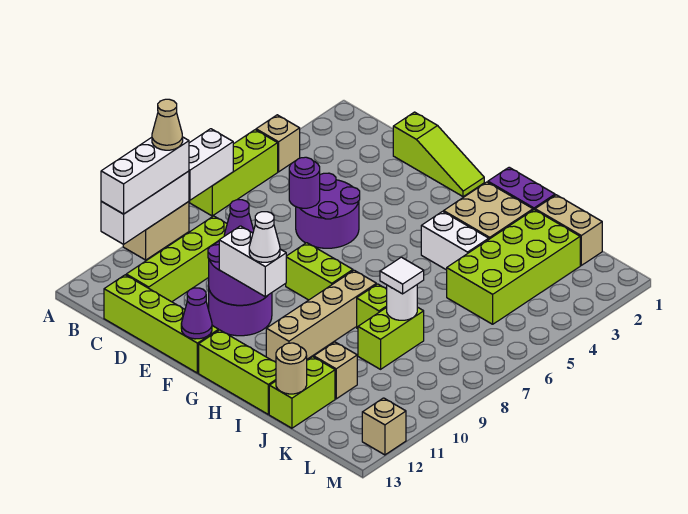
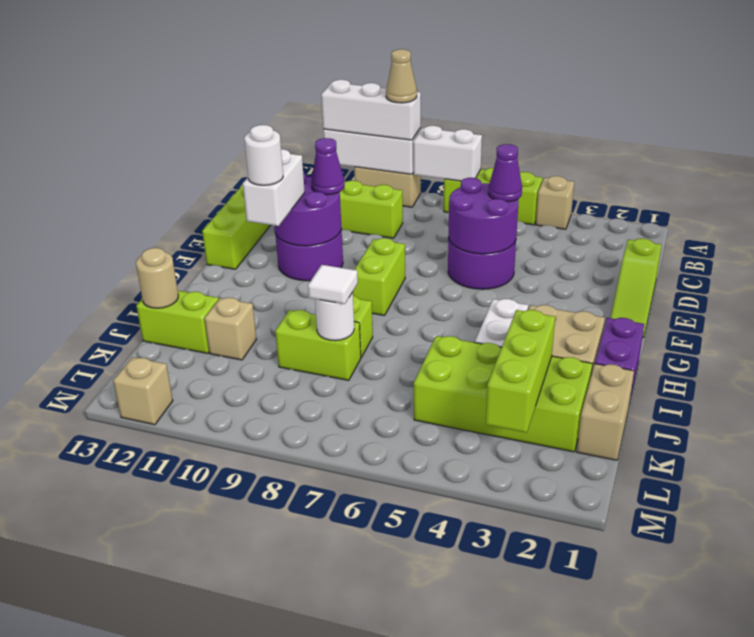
purple round brick D6 level 2 -> purple round brick D5:E6 level 2
purple cone F13 level 2 -> purple cone D5 level 3
white cone G11 level 4 -> white round brick G11 level 4
lime brick G13:I13 level 1 -> lime brick J3:L3 level 2
tan brick H8:H11 level 1 -> none

